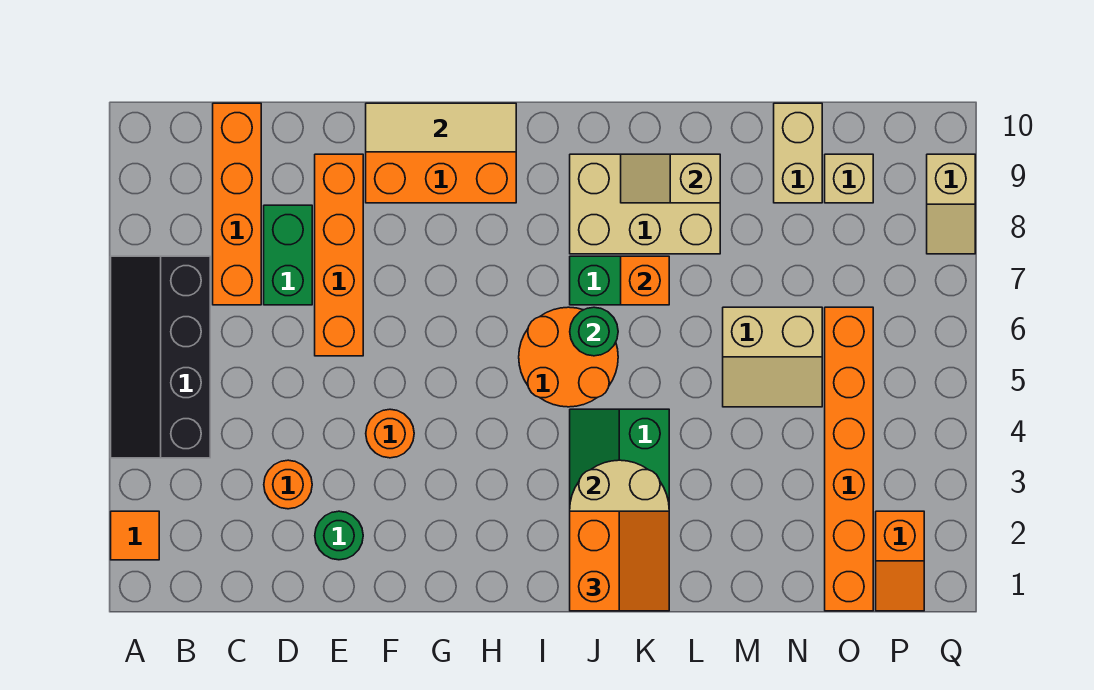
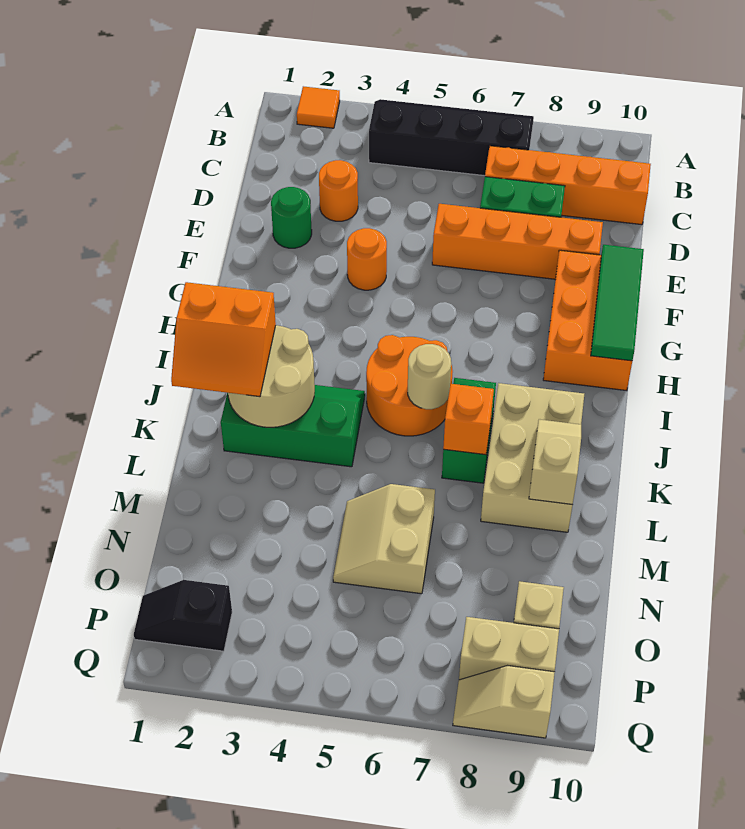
tan tile F10:H10 level 2 -> green tile F10:H10 level 2
green round brick J6 level 2 -> tan round brick J6 level 2
tan brick N9:N10 level 1 -> tan brick P8:P9 level 1
orange brick O1:O6 level 1 -> none
orange slope P1:P2 level 1 top 2 -> black slope P1:P2 level 1 top 2

